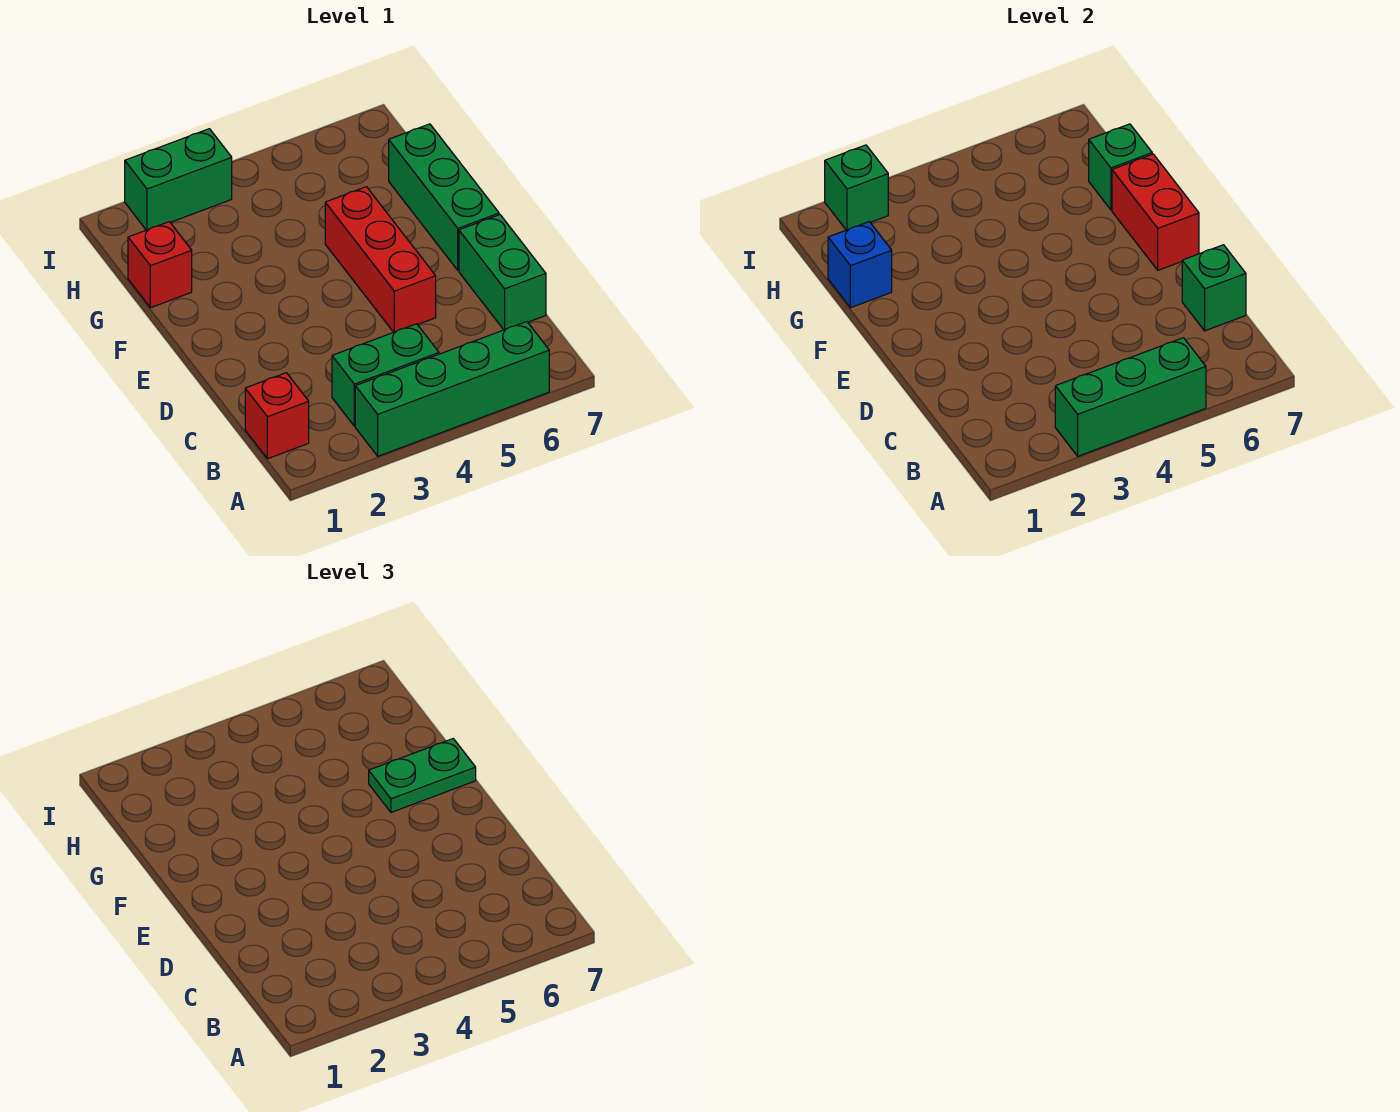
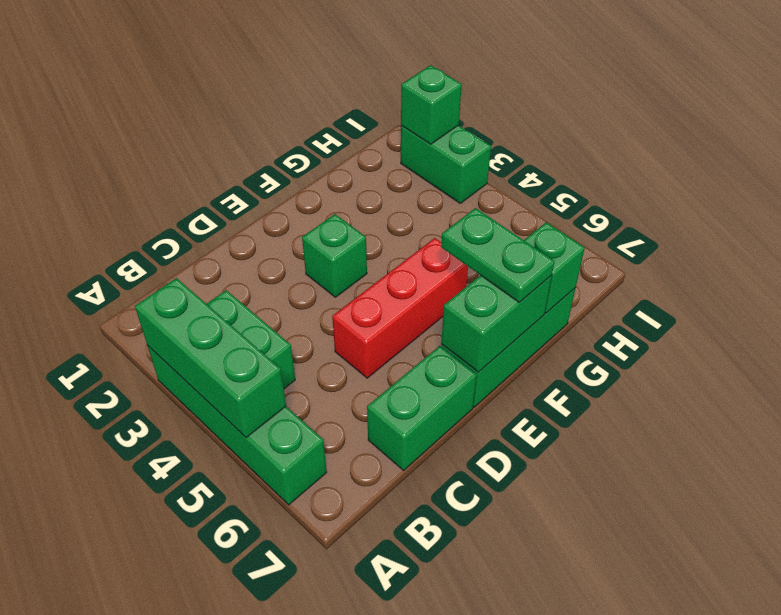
red brick B1 level 1 -> none
green brick C7 level 2 -> green brick E3 level 1
red brick E7:F7 level 2 -> green brick E7:F7 level 2
red brick G1 level 1 -> none
blue brick G1 level 2 -> none

